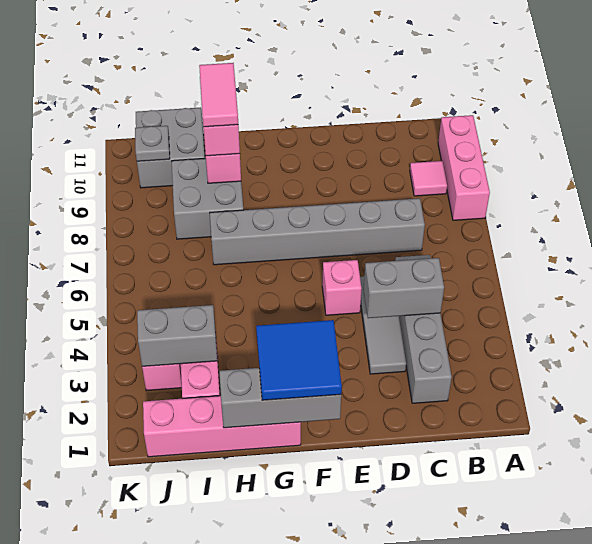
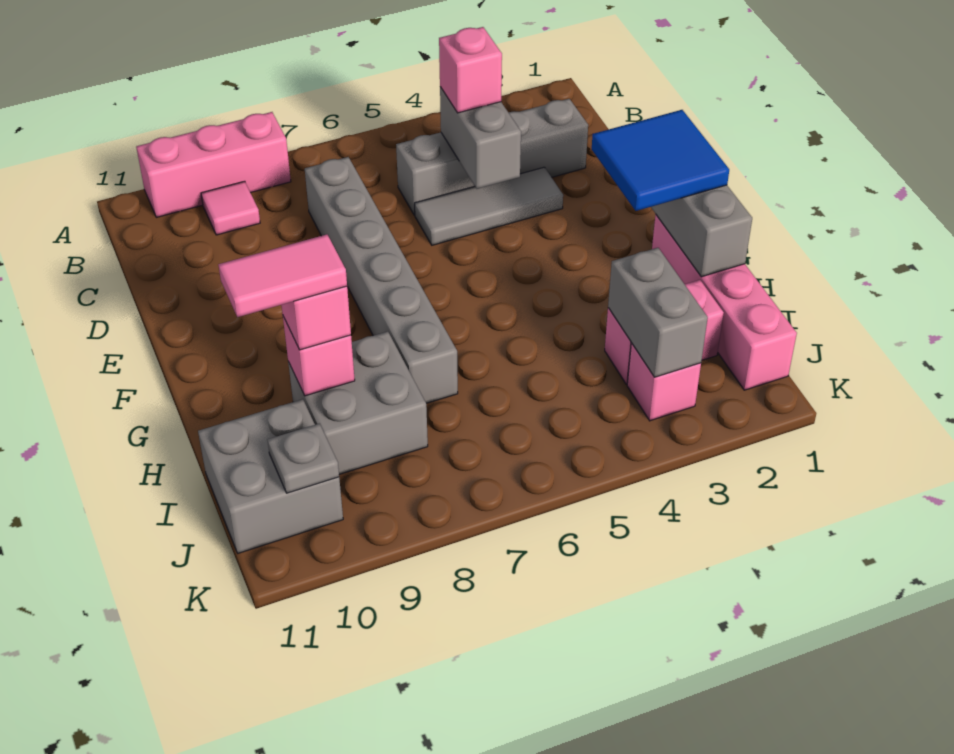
pink brick E5 level 1 -> pink brick C4 level 3

